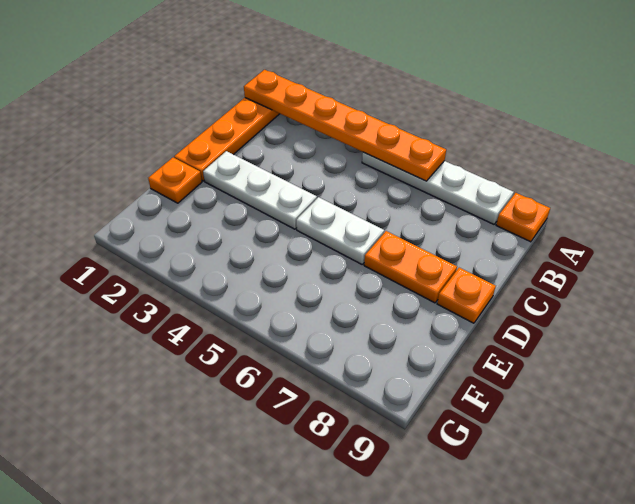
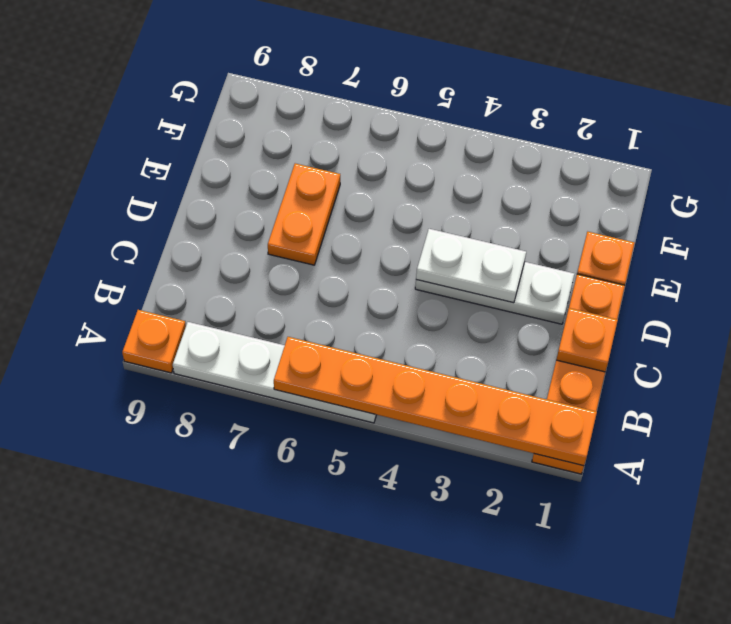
white plate D5:D6 level 1 -> white plate D3:D4 level 2
orange plate D7:D8 level 1 -> orange plate D7:E7 level 1
orange plate D9 level 1 -> orange plate C1 level 2

